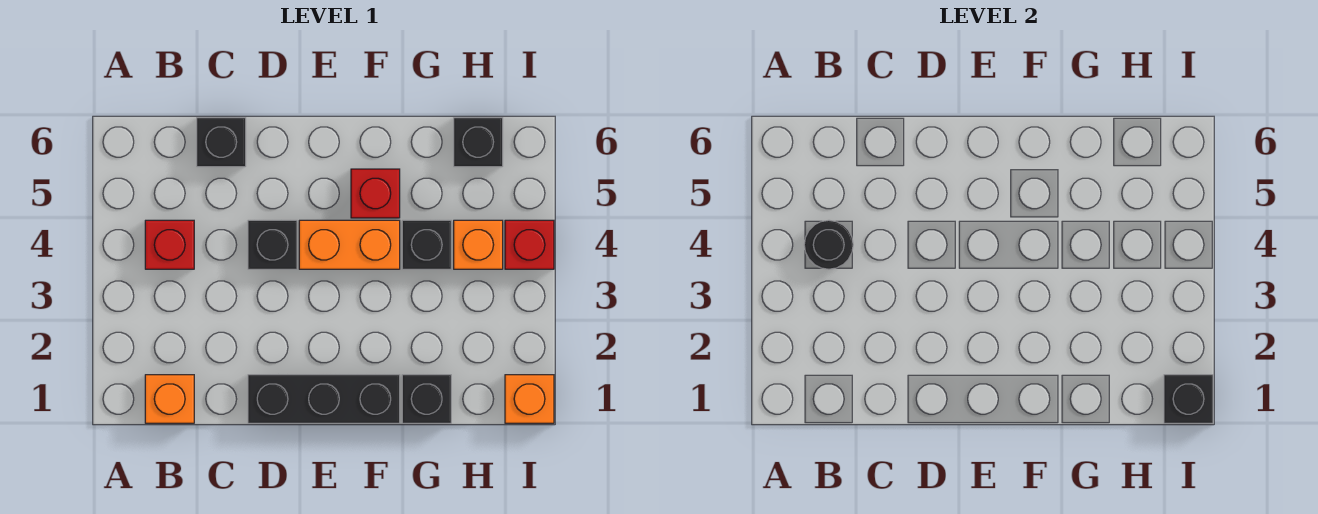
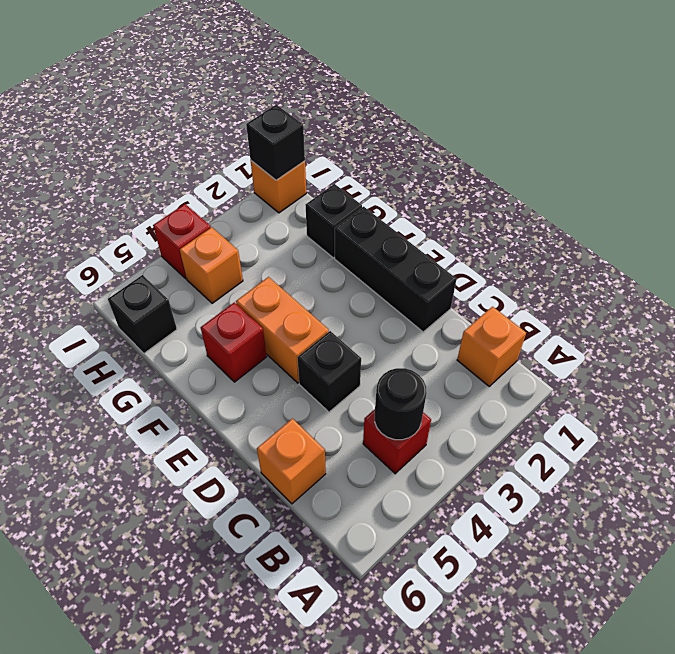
black brick C6 level 1 -> orange brick C6 level 1
black brick G4 level 1 -> none

